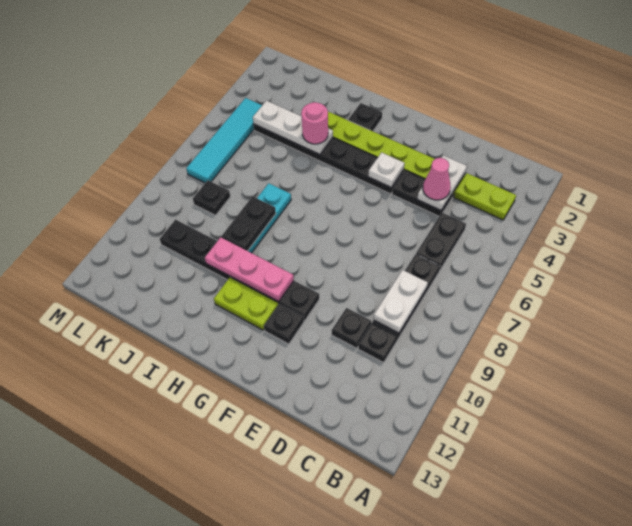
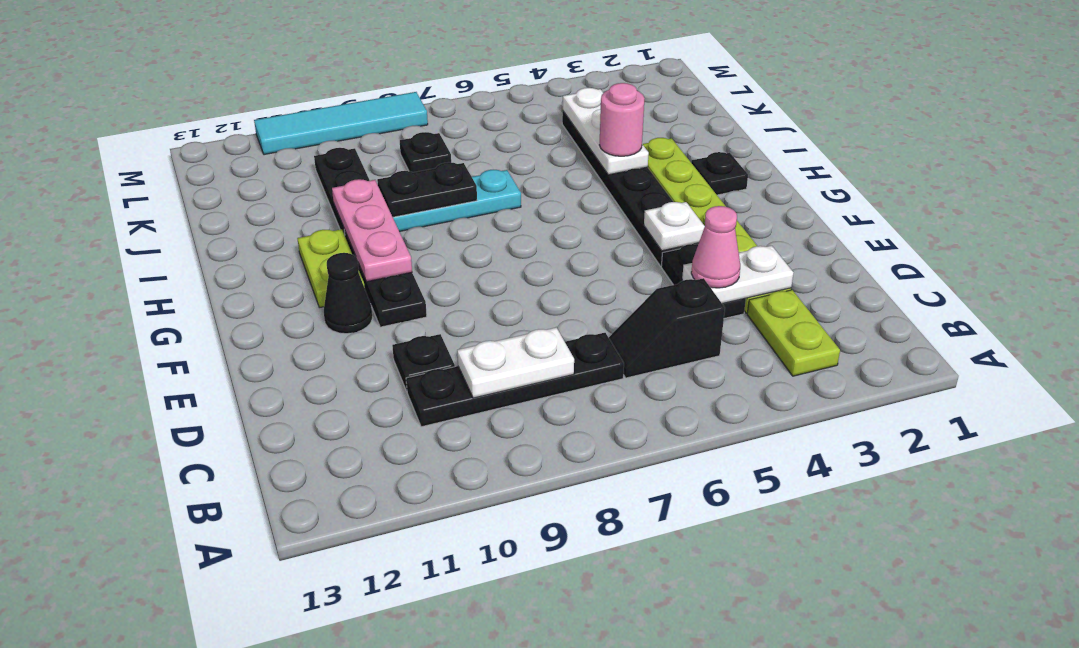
black plate C5:C6 level 1 -> black slope C5:C6 level 1 top 5
black plate F11 level 1 -> black cone F11 level 1
cyan tile L4:L7 level 1 -> cyan tile M8:M11 level 1

